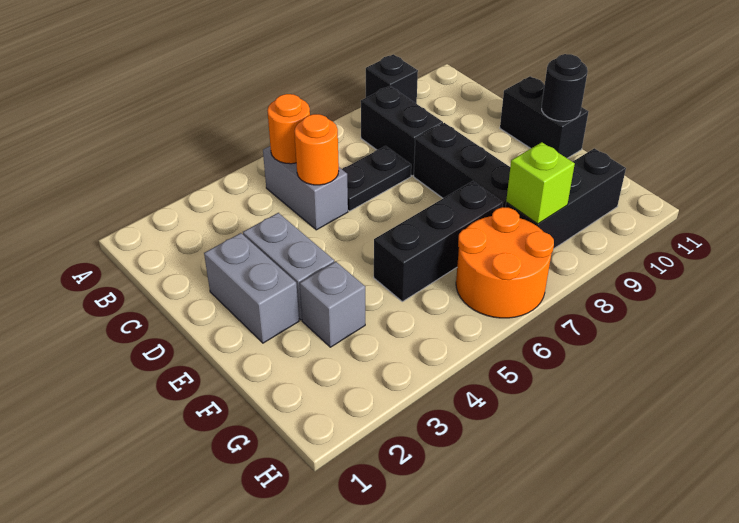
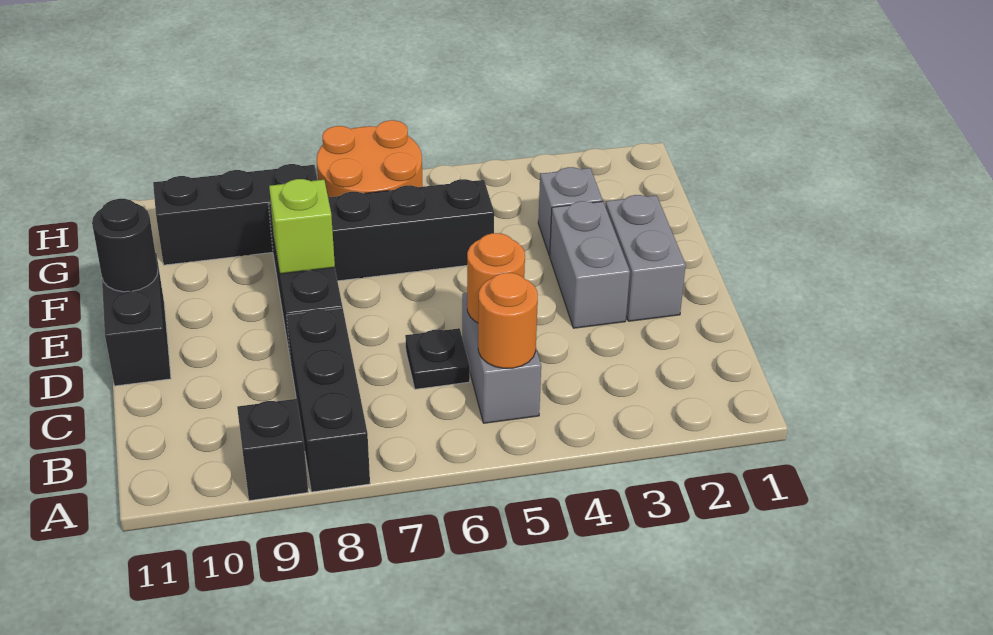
black brick B8:C8 level 1 -> black brick A8:C8 level 1
black plate C6:C7 level 1 -> black plate C6 level 1
lime brick G8 level 2 -> lime brick E8 level 2

